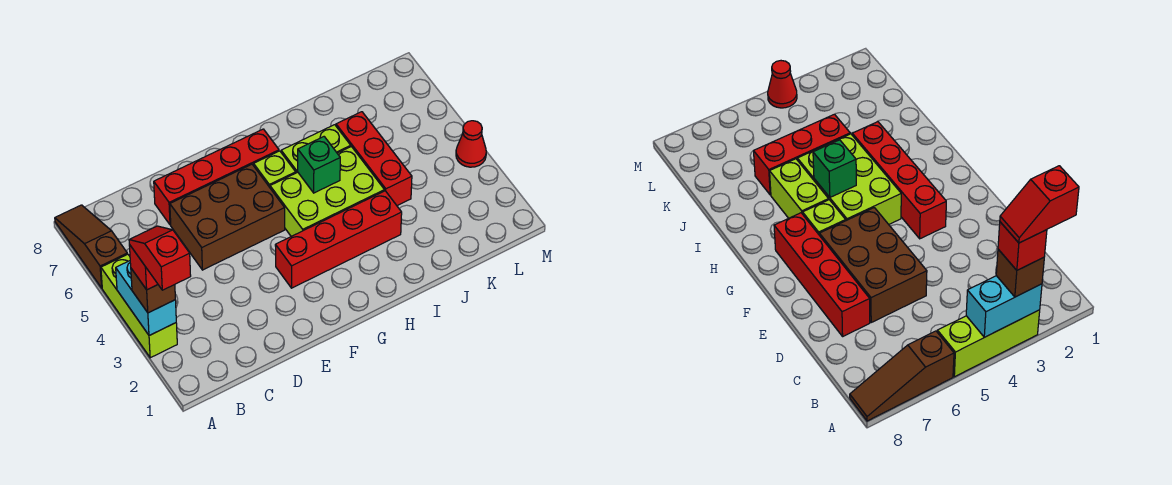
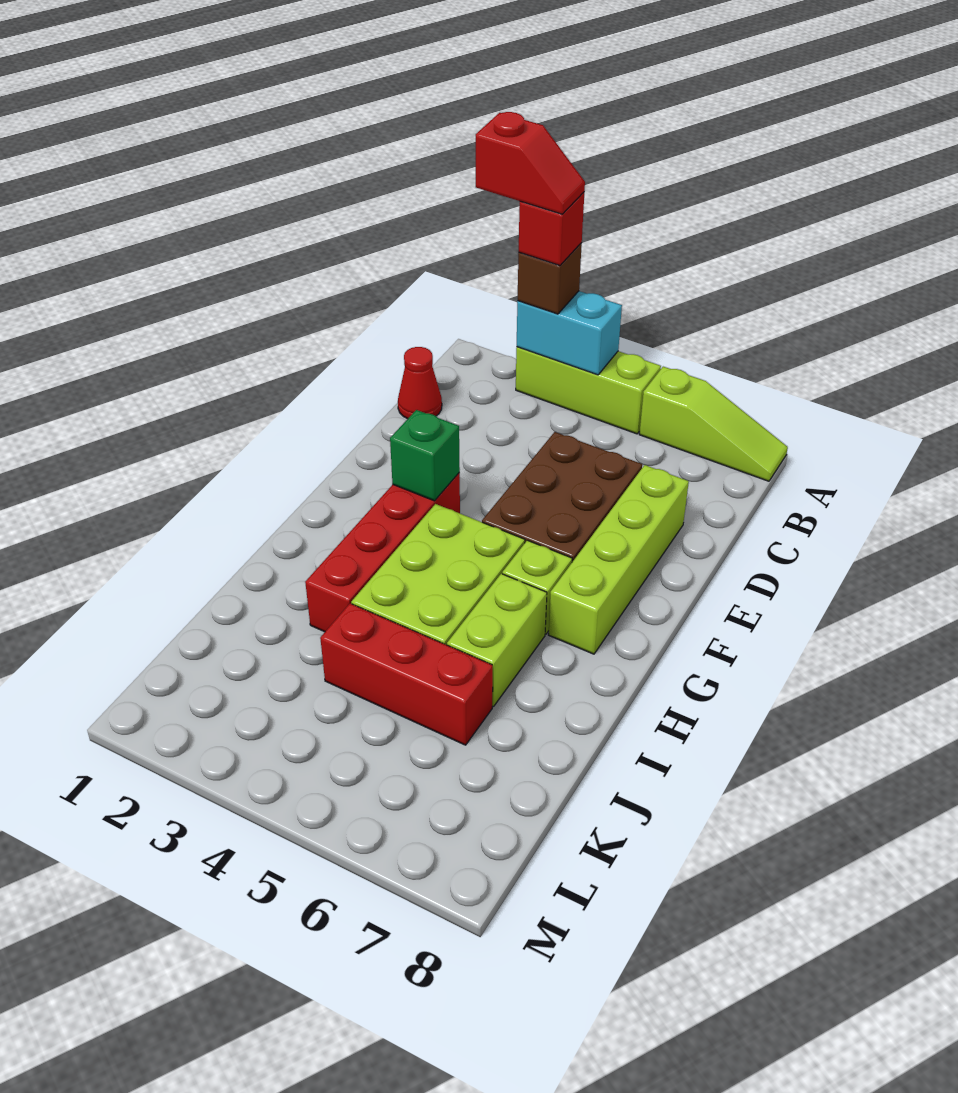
brown slope A6:A8 level 1 top 6 -> lime slope A6:A8 level 1 top 6
red brick D7:G7 level 1 -> lime brick D7:G7 level 1
green brick H5 level 2 -> green brick F3 level 2
red cone M4 level 1 -> red cone C1 level 1

